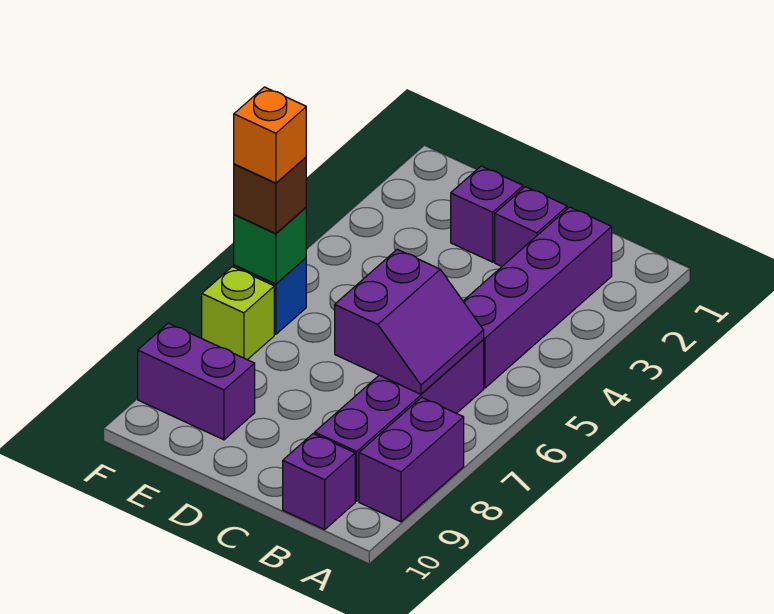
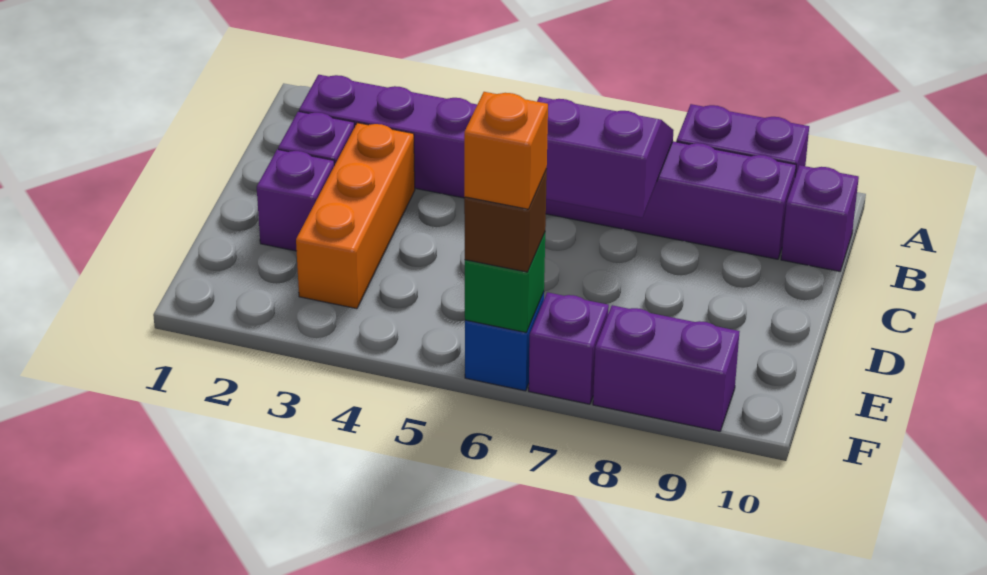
none -> orange brick C3:E3 level 1
purple brick E9:F9 level 1 -> purple brick F8:F9 level 1
lime brick F7 level 1 -> purple brick F7 level 1

